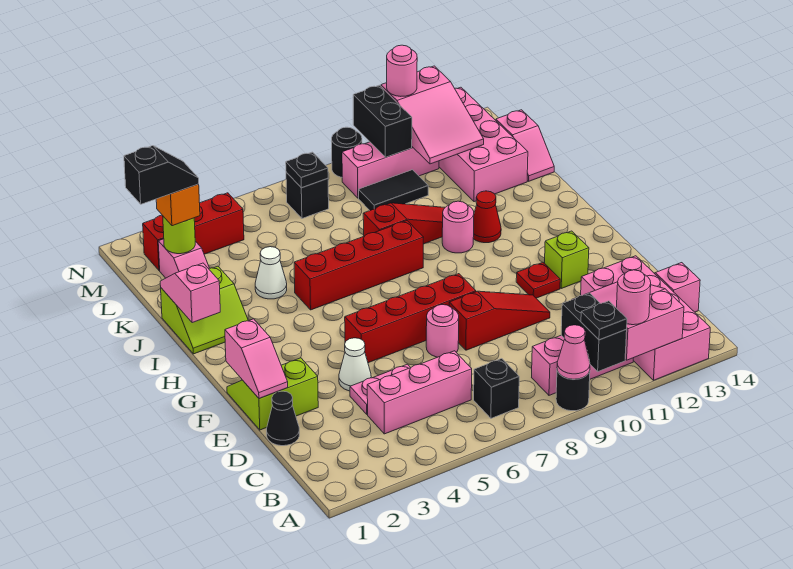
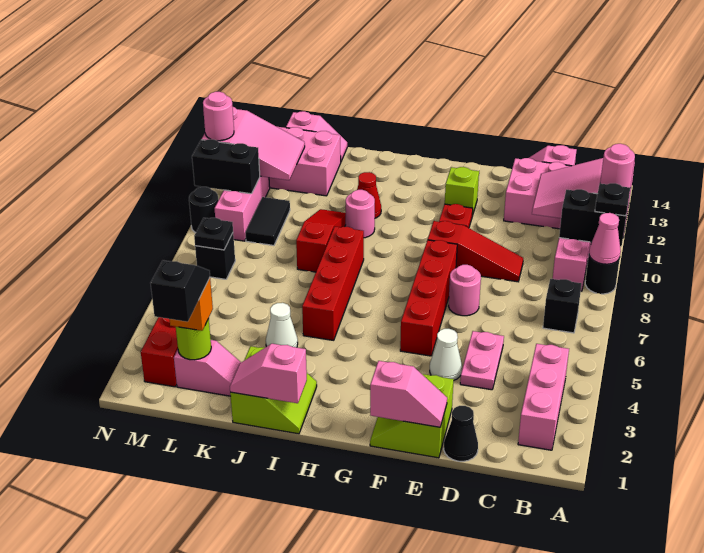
pink brick C4:C6 level 1 -> pink brick B2:B4 level 1
red slope E8:E10 level 1 top 8 -> red slope D9:F9 level 1 top F

